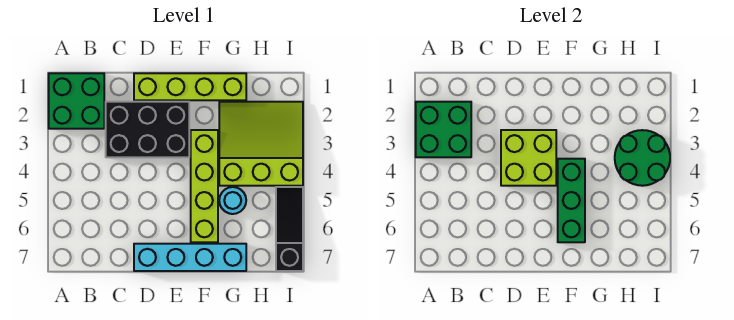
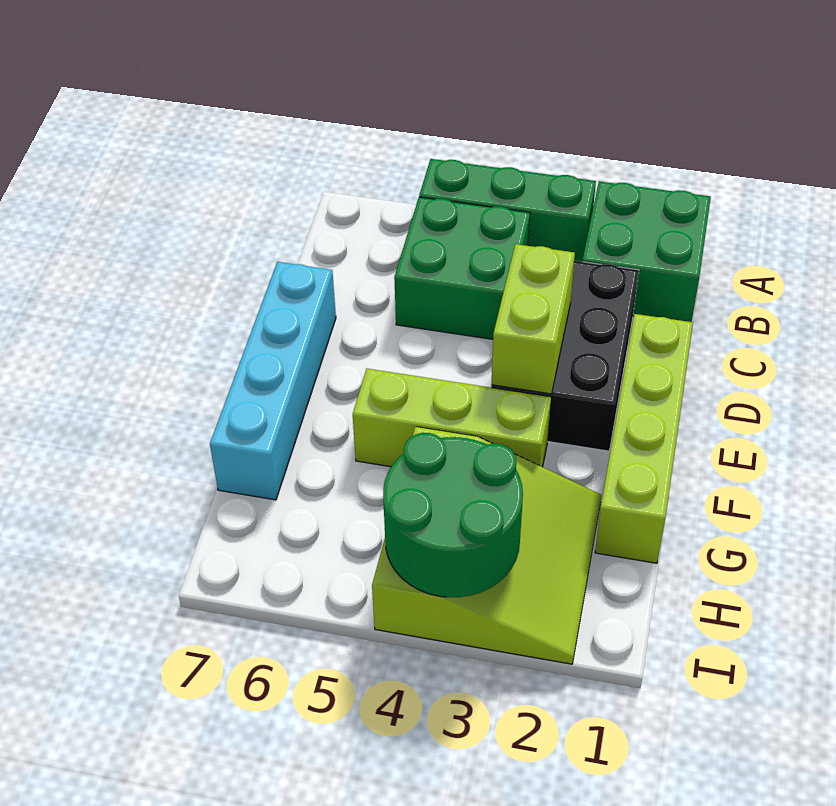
green brick A2:B3 level 2 -> green brick B4:C5 level 1
lime brick D3:E4 level 2 -> lime brick D3:E3 level 2
lime brick F3:F6 level 1 -> lime brick F3:F5 level 1
green brick F4:F6 level 2 -> green brick A3:A5 level 1
cyan round brick G5 level 1 -> none
black slope I5:I7 level 1 top 7 -> none

